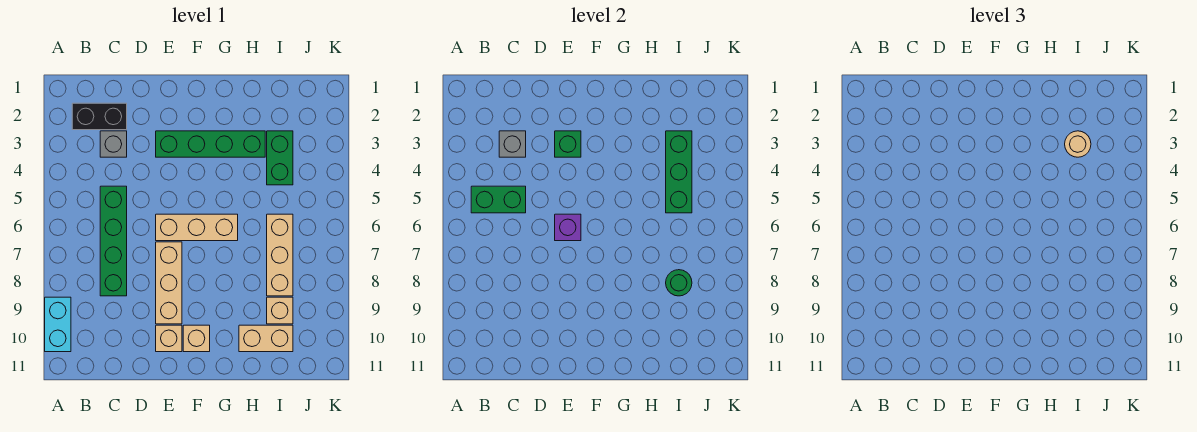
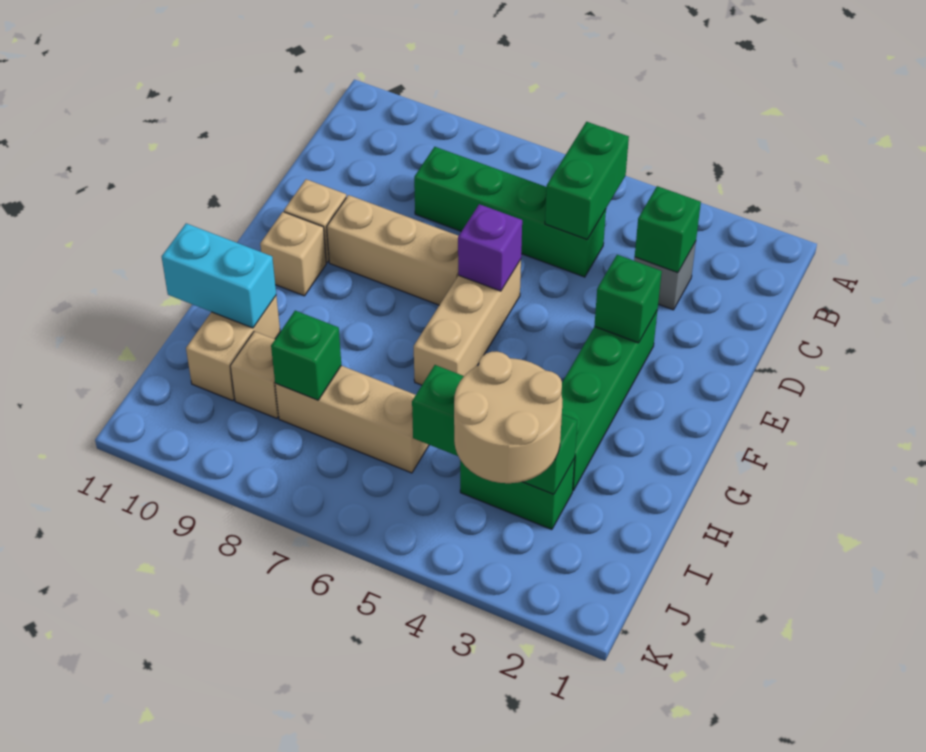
cyan brick A9:A10 level 1 -> cyan brick H10:H11 level 2
black brick B2:C2 level 1 -> none
grey brick C3 level 2 -> green brick C3 level 2
tan round brick I3 level 3 -> tan round brick I3:J4 level 3
green round brick I8 level 2 -> green brick I8 level 2

